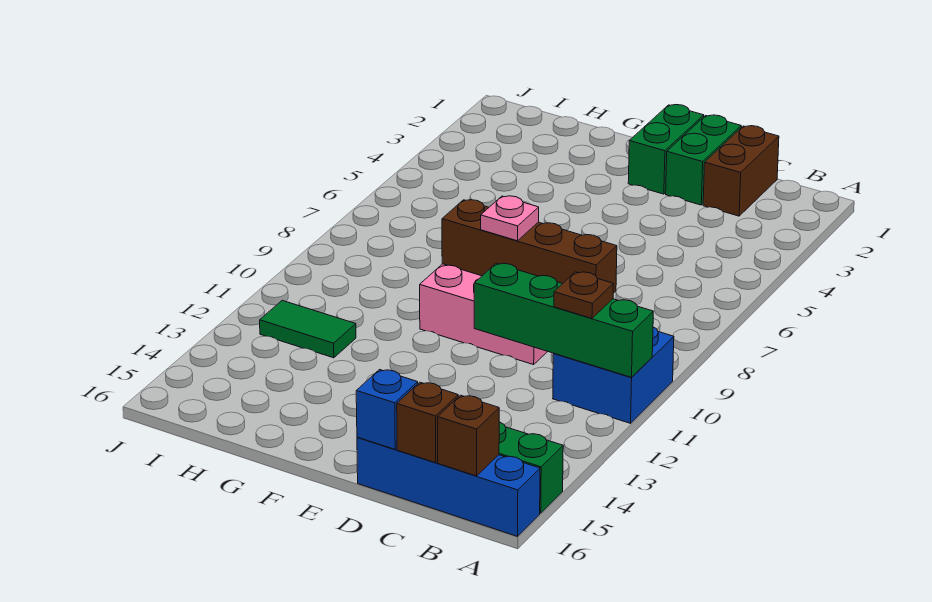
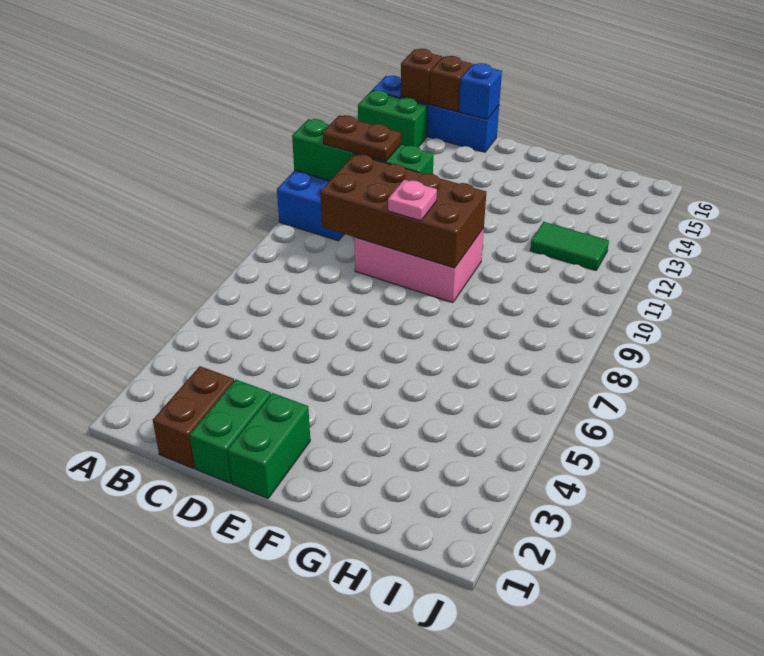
brown plate B11 level 3 -> brown plate B11:C11 level 3
brown brick C9:F9 level 2 -> brown brick C9:F10 level 2

